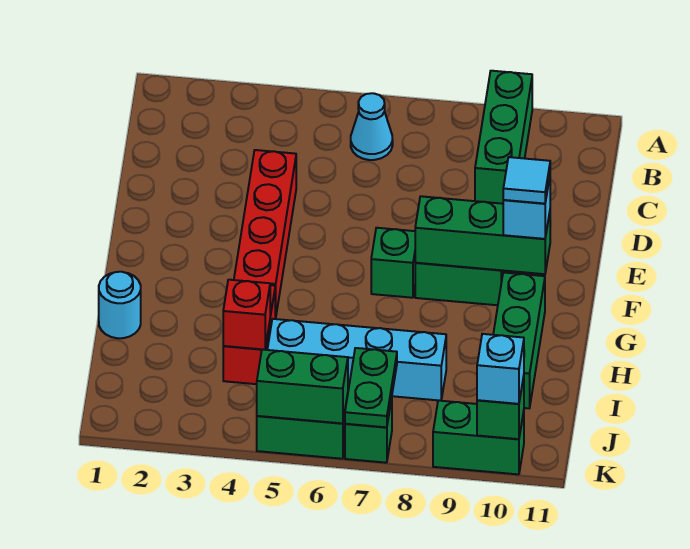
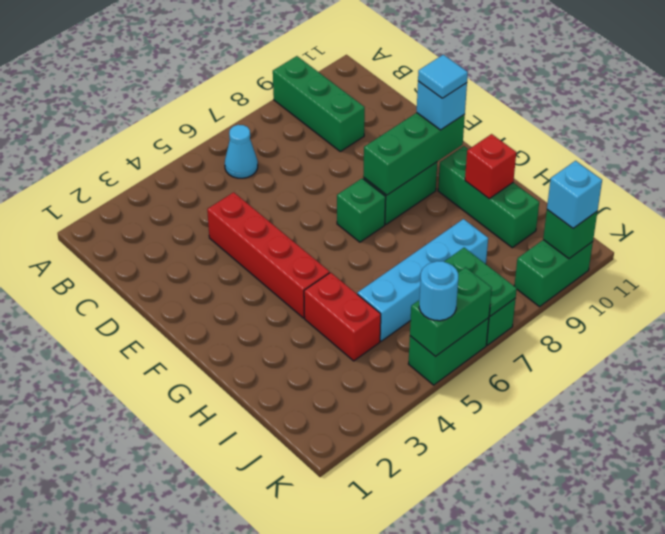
cyan round brick H1 level 1 -> cyan round brick K5 level 3
red brick I4 level 2 -> red brick H10 level 2

